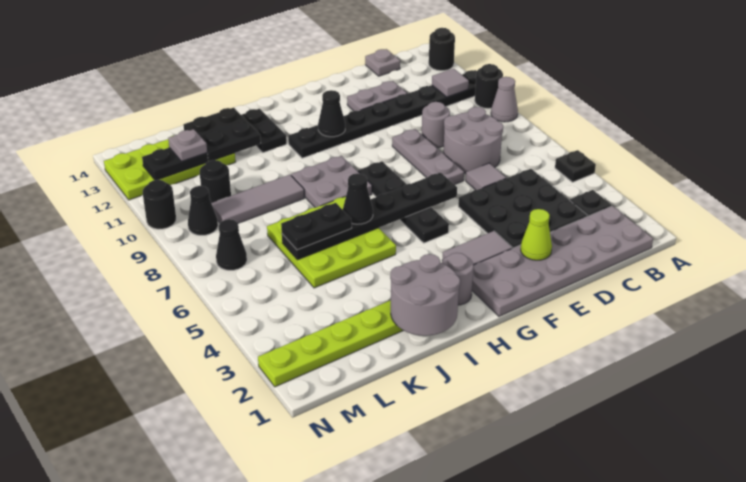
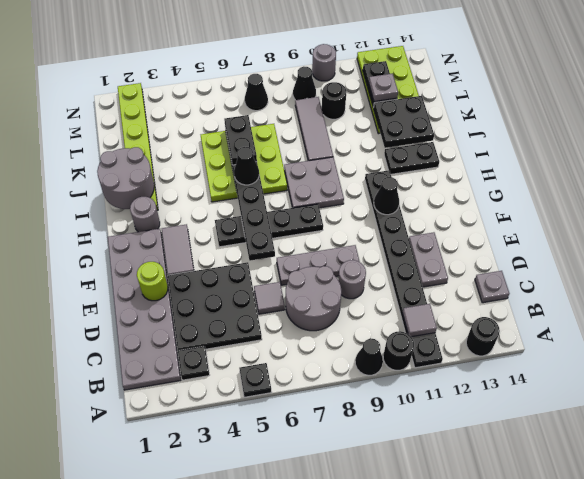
grey cone A9 level 1 -> black cone A9 level 1
lime cone E2 level 2 -> lime round brick E2 level 2
black round brick N10 level 1 -> grey round brick N10 level 1

